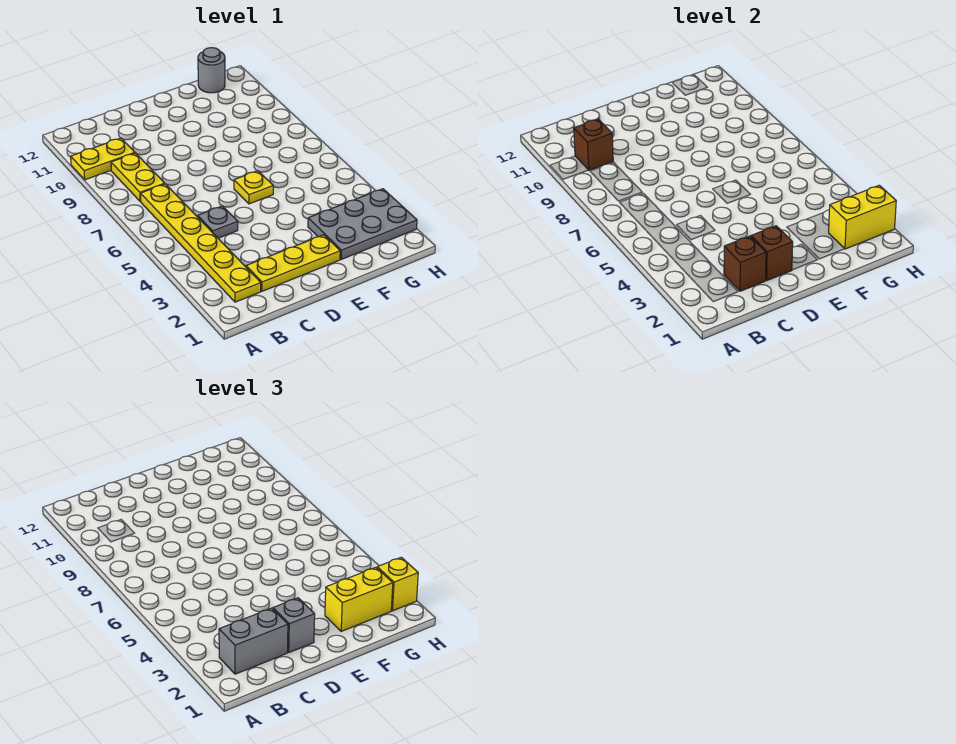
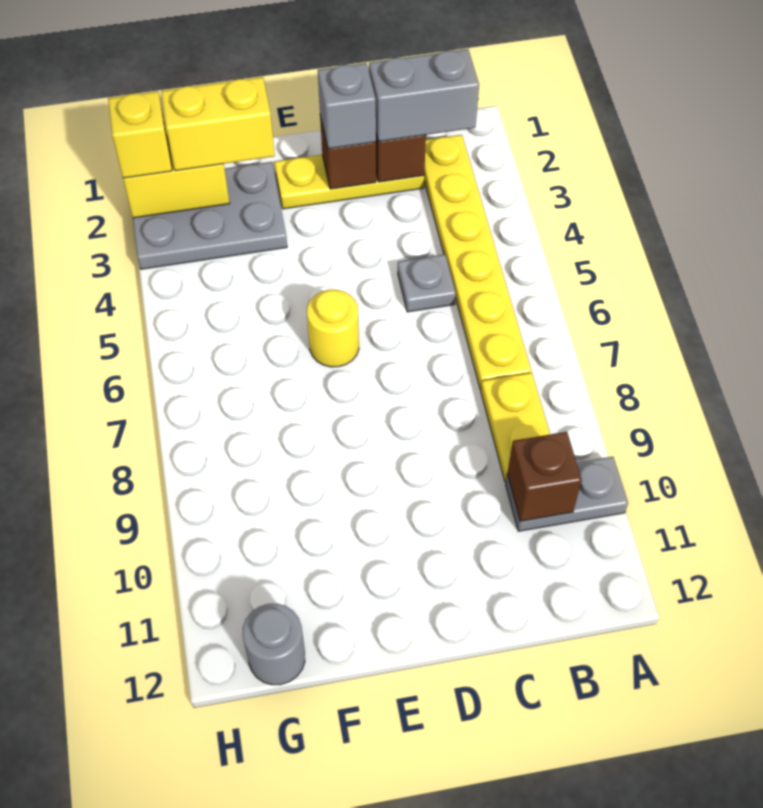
yellow plate A10:B10 level 1 -> grey plate A10:B10 level 1
yellow plate E6 level 1 -> yellow round brick E6 level 1

